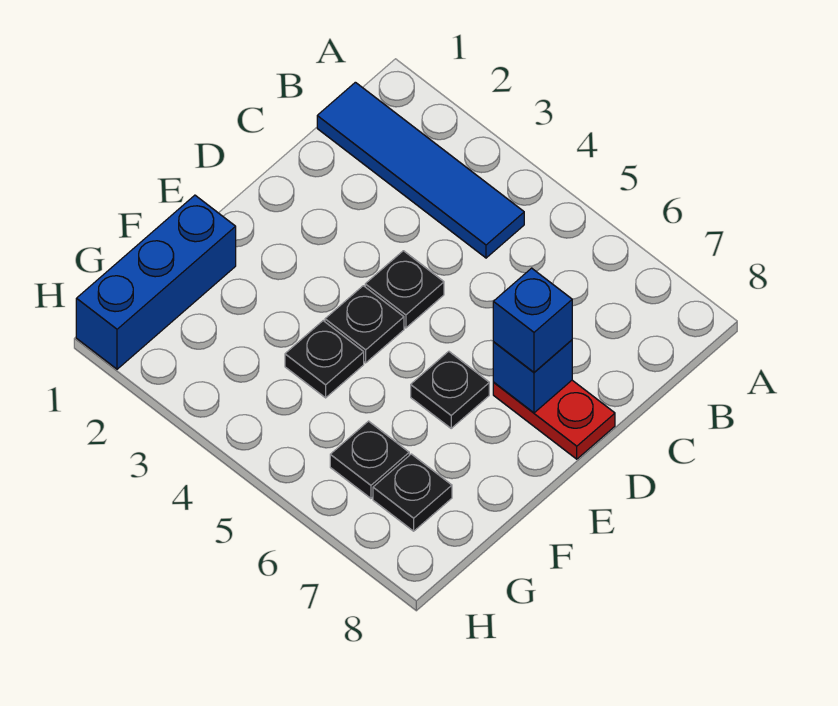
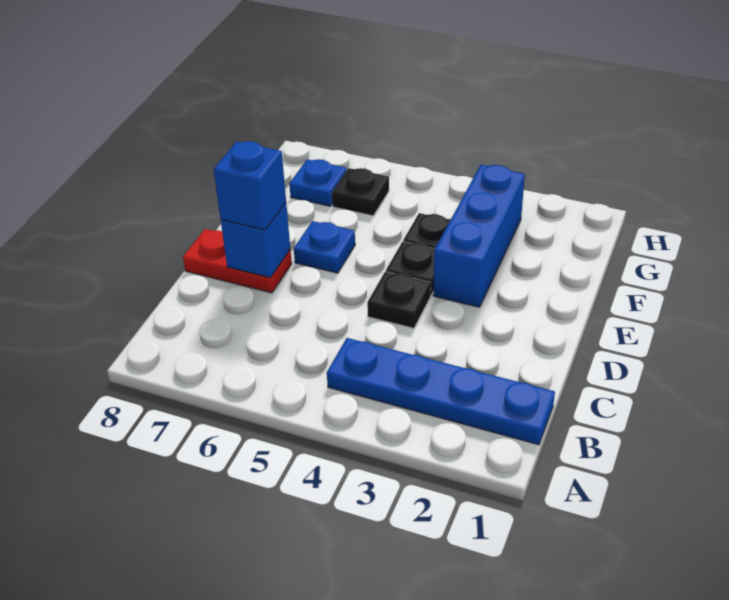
blue tile B1:B4 level 1 -> blue plate B1:B4 level 1
black plate E6 level 1 -> blue plate E6 level 1
blue brick F1:H1 level 1 -> blue brick E3:G3 level 1
black plate G7 level 1 -> blue plate G7 level 1

